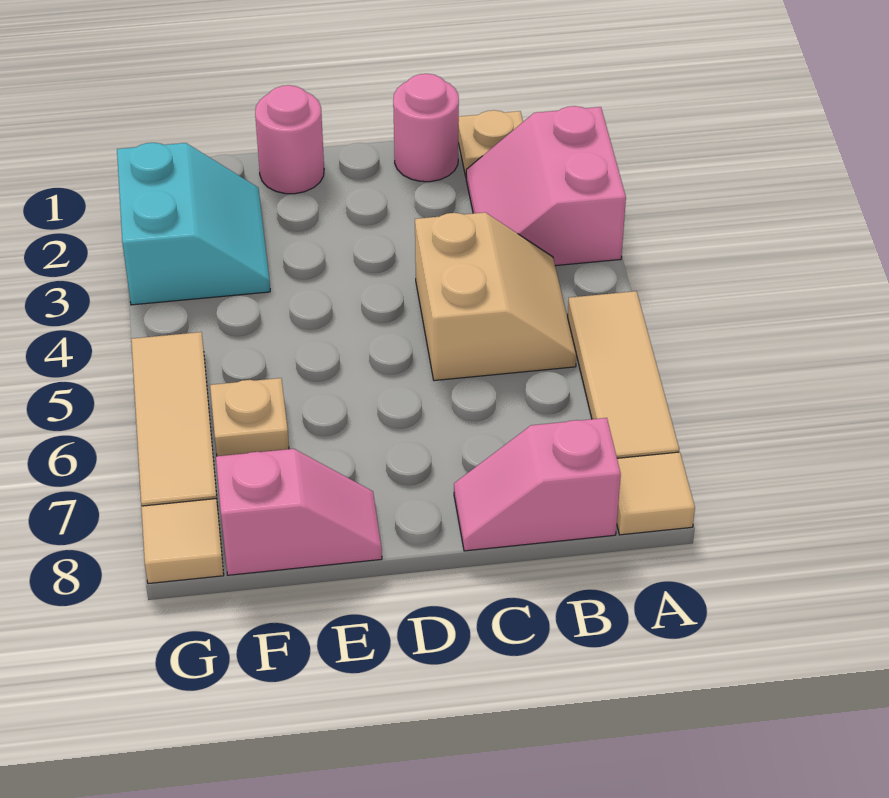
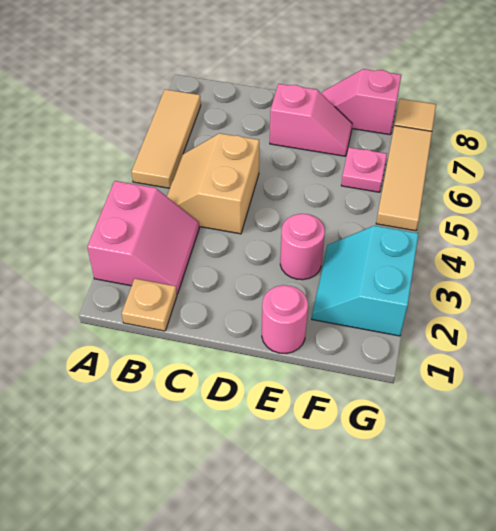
tan tile A8 level 1 -> none
pink slope B8:C8 level 1 top B -> pink slope D7:E7 level 1 top D
pink round brick C1 level 1 -> pink round brick E3 level 1
tan plate F6 level 1 -> pink plate F6 level 1

